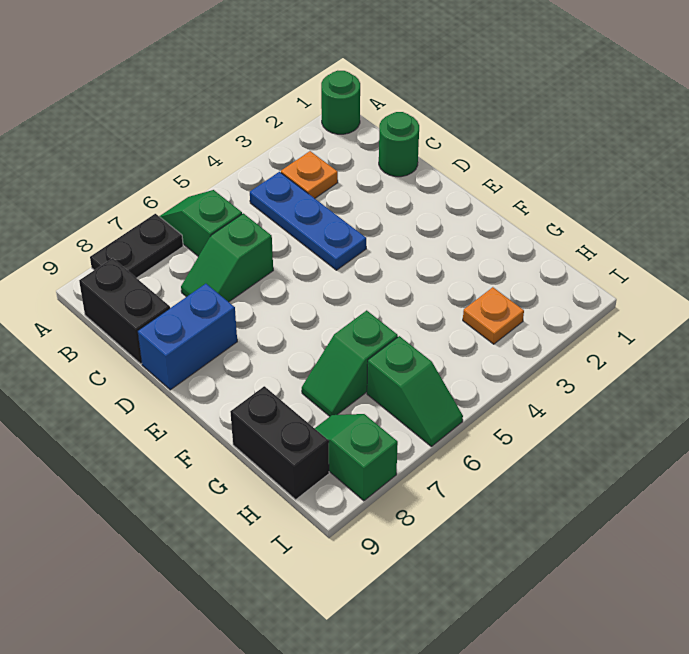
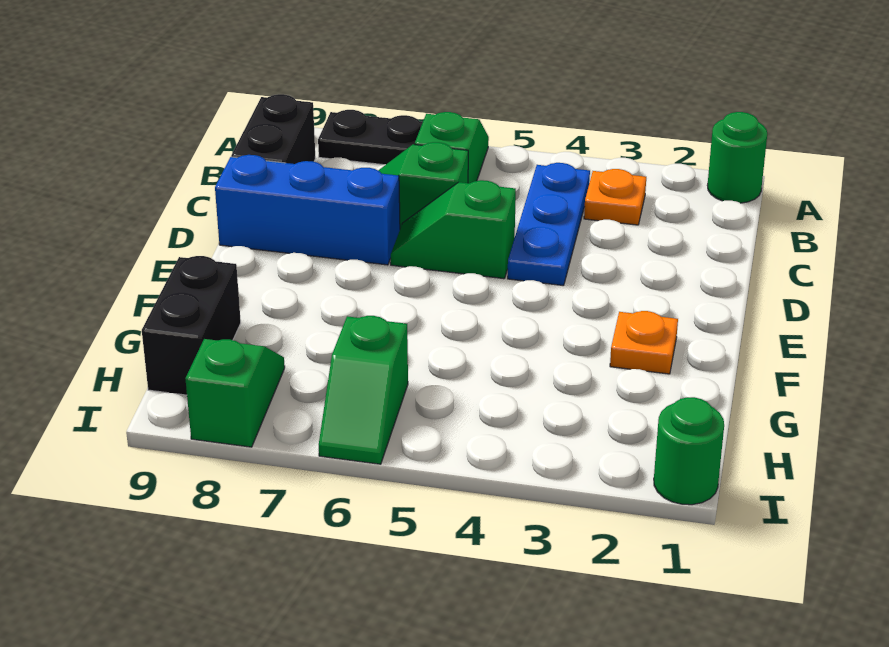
green round brick C1 level 1 -> green round brick I1 level 1
blue brick D8:D9 level 1 -> blue brick D7:D9 level 1
green slope G6:G7 level 1 top 6 -> green slope D5:D6 level 1 top 5
orange plate H3 level 1 -> orange plate F2 level 1

